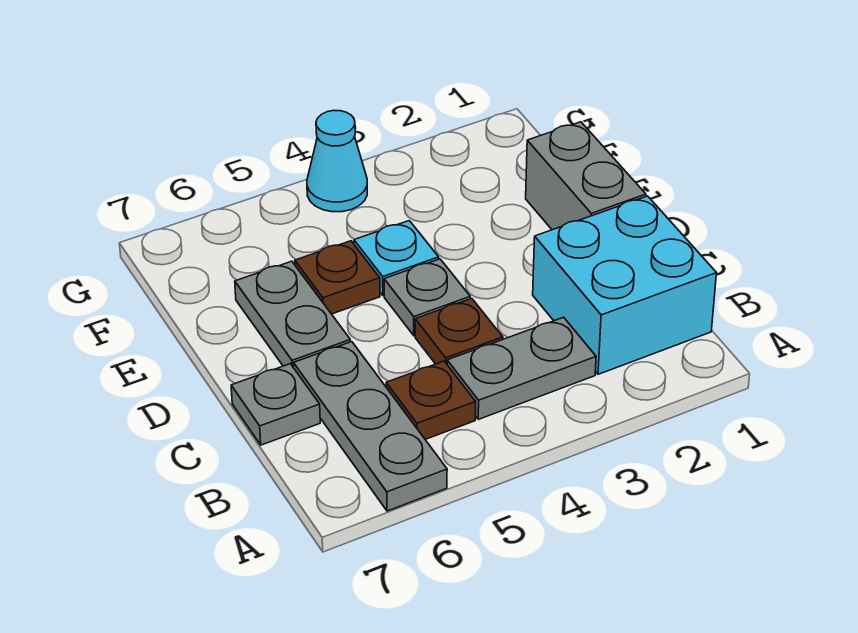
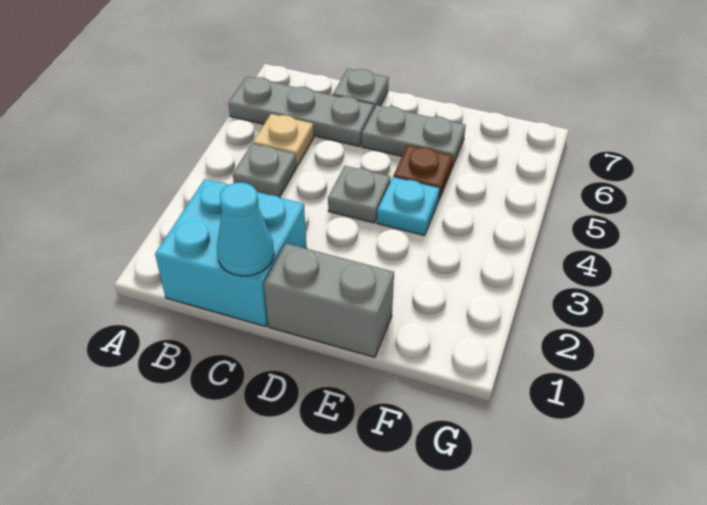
grey plate B3:B4 level 1 -> grey plate B4 level 1
brown plate B5 level 1 -> tan plate B5 level 1
brown plate C4 level 1 -> none
cyan cone G4 level 1 -> cyan cone C1 level 2

